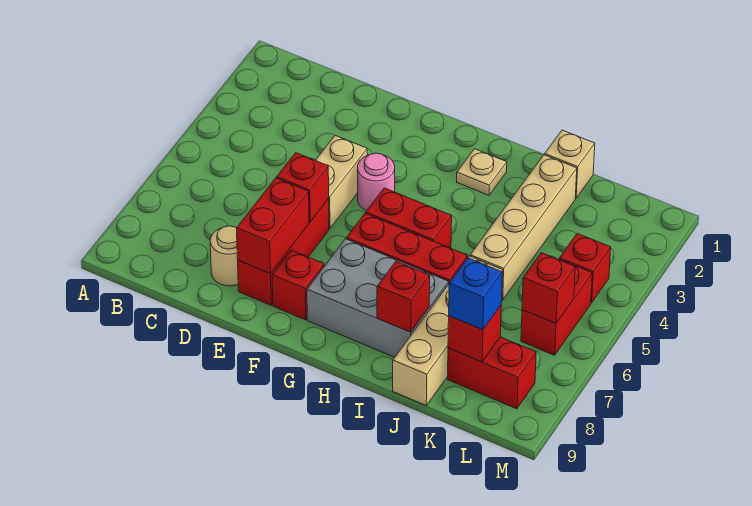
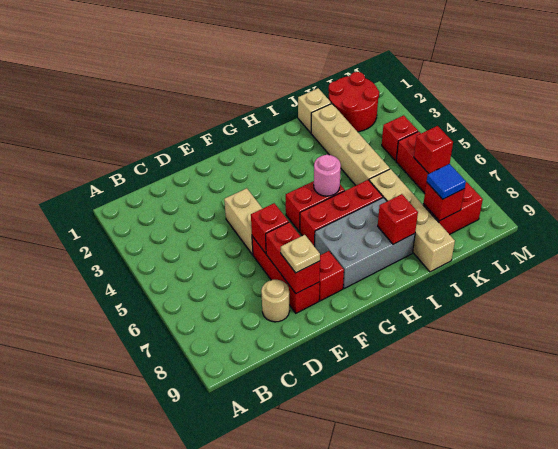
pink round brick F4 level 1 -> pink round brick H5 level 2
tan plate H2 level 1 -> tan plate E8 level 3
none -> red round brick K1:L2 level 1
blue brick K8 level 3 -> blue tile K8 level 3

